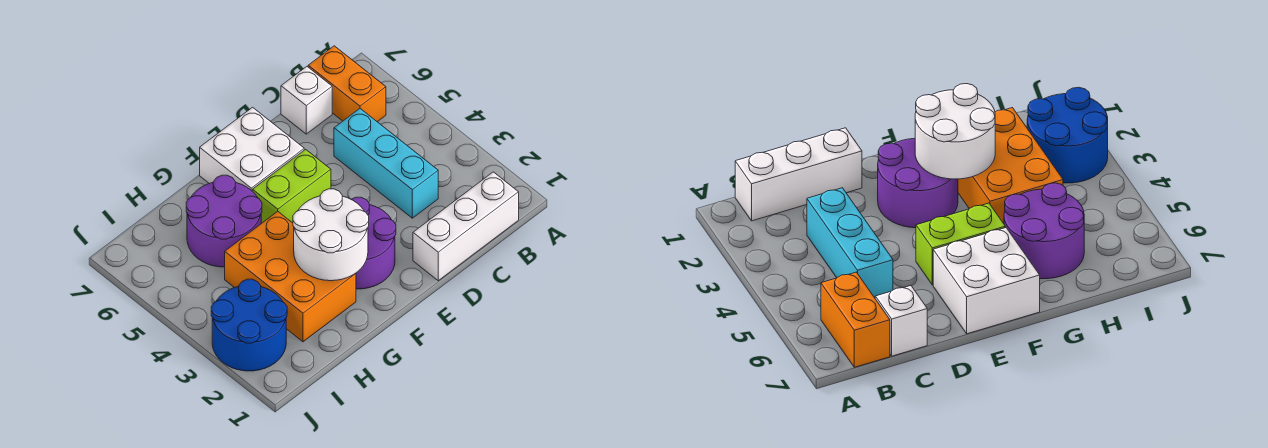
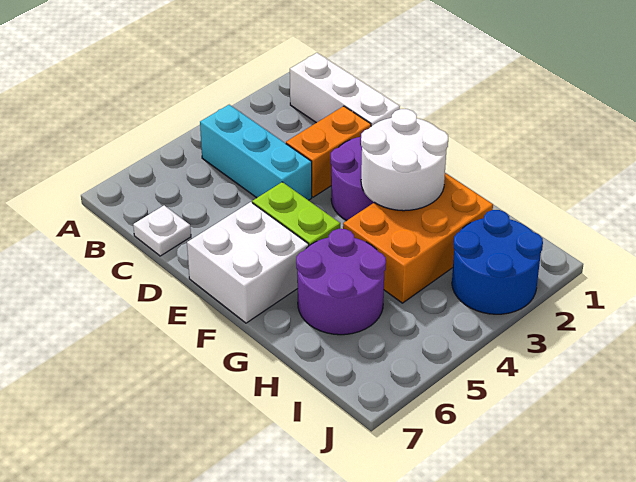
orange brick B6:B7 level 1 -> orange brick D2:D3 level 1
cyan brick C3:C5 level 1 -> cyan brick B4:D4 level 1
white brick C7 level 1 -> white plate C7 level 1

